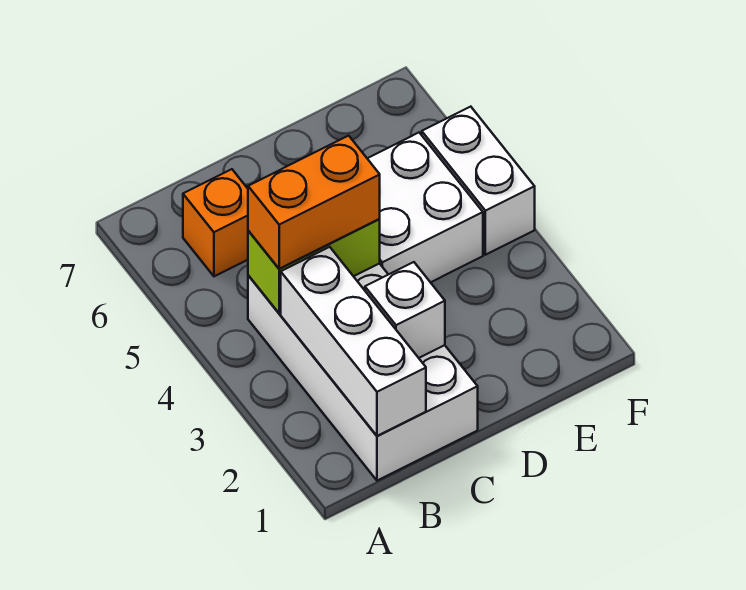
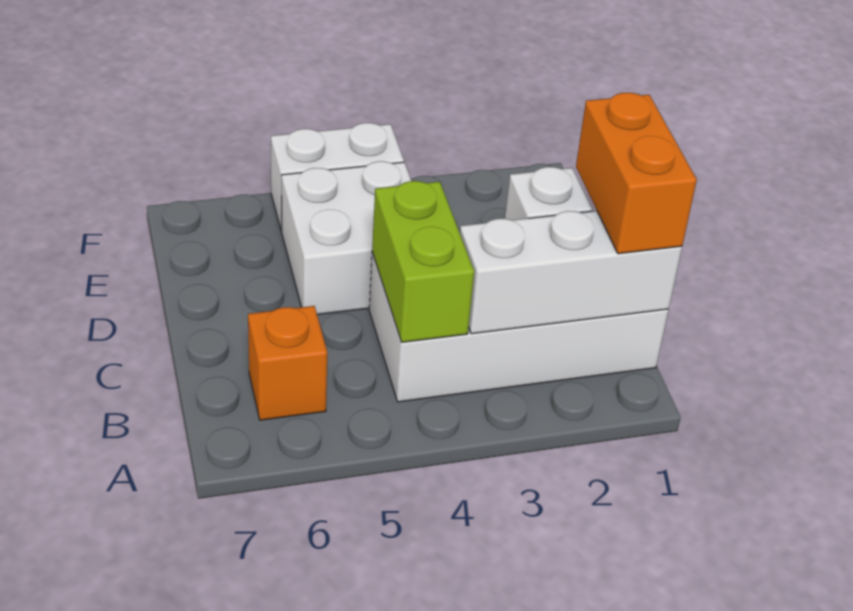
orange brick B4:C4 level 3 -> orange brick B1:C1 level 3

